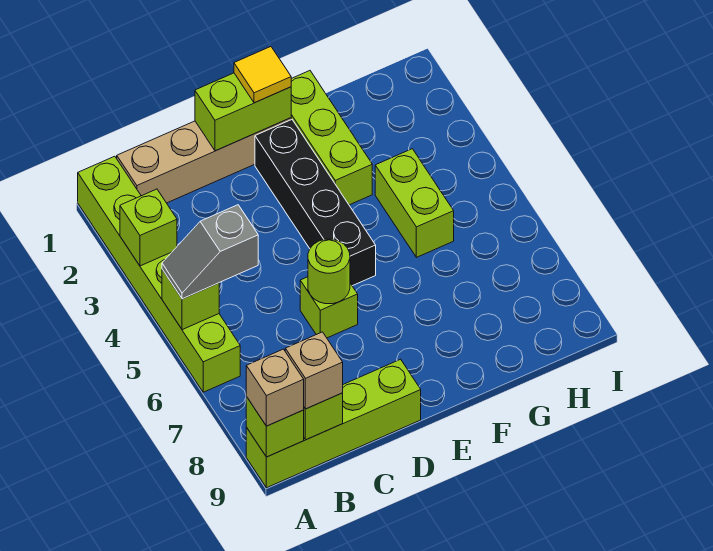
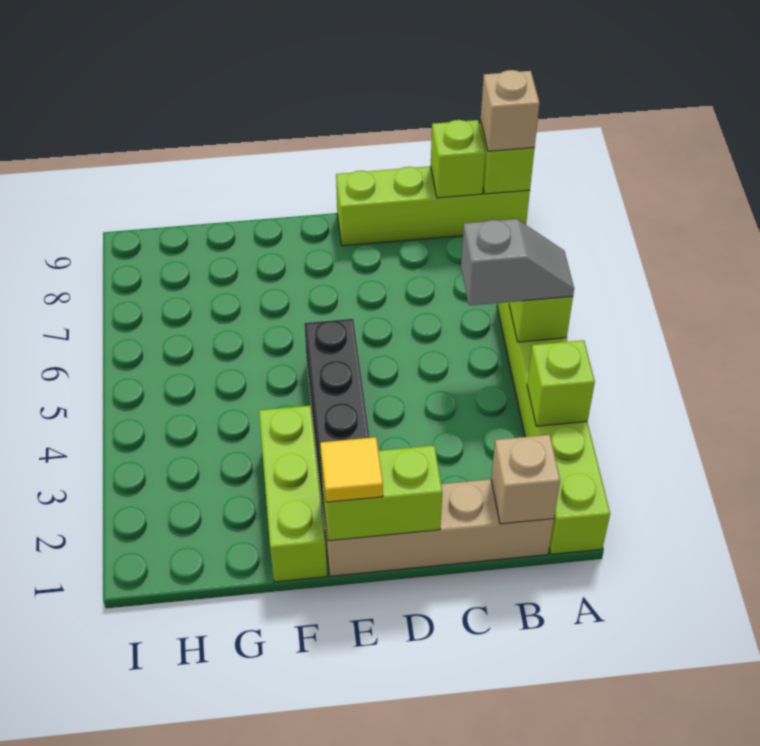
tan brick B9 level 3 -> tan brick B1 level 2
lime brick D6 level 1 -> none
lime round brick D6 level 2 -> none
lime brick G4:G5 level 1 -> none

